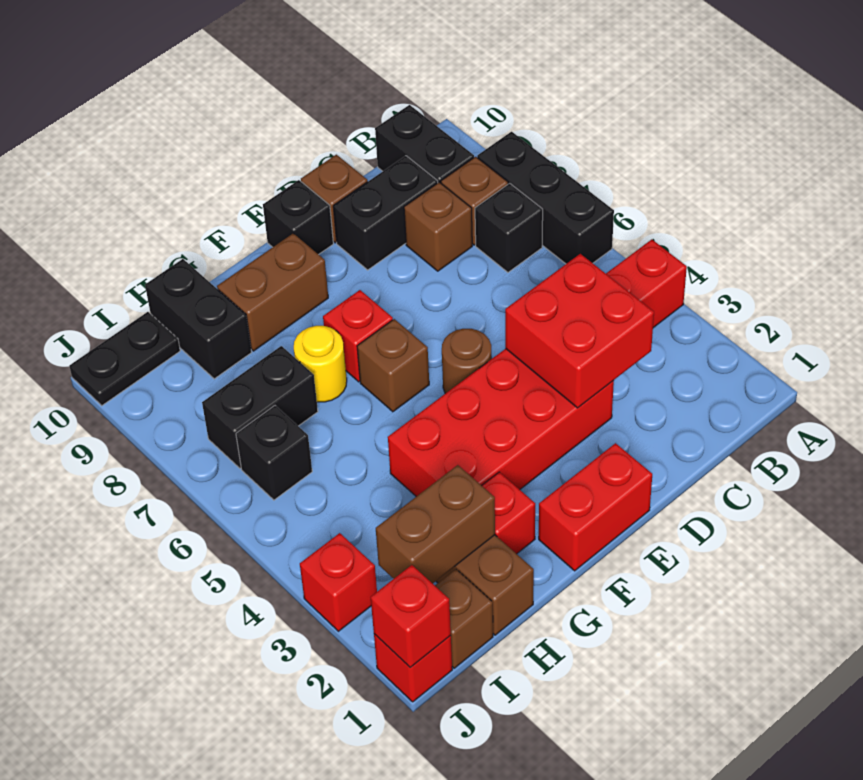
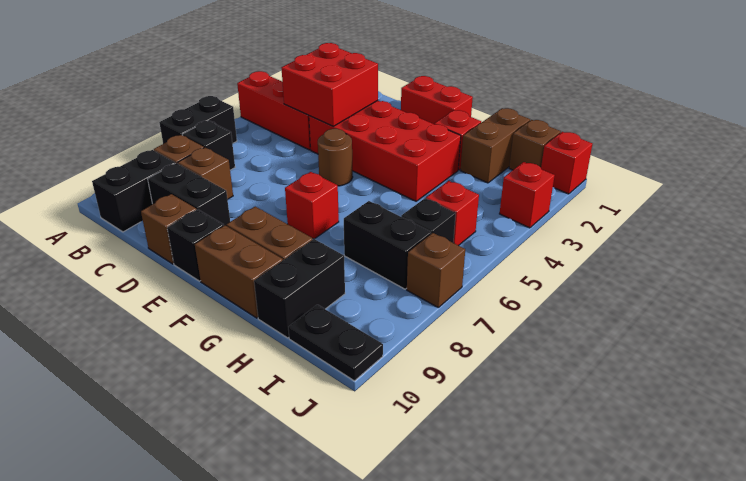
black brick A6:A8 level 1 -> black brick A6:A7 level 1
brown brick F6 level 1 -> brown brick J7 level 1
yellow round brick G7 level 1 -> none
brown brick H2:I2 level 2 -> brown brick F10:G10 level 1
red brick J1 level 2 -> red brick I5 level 1

